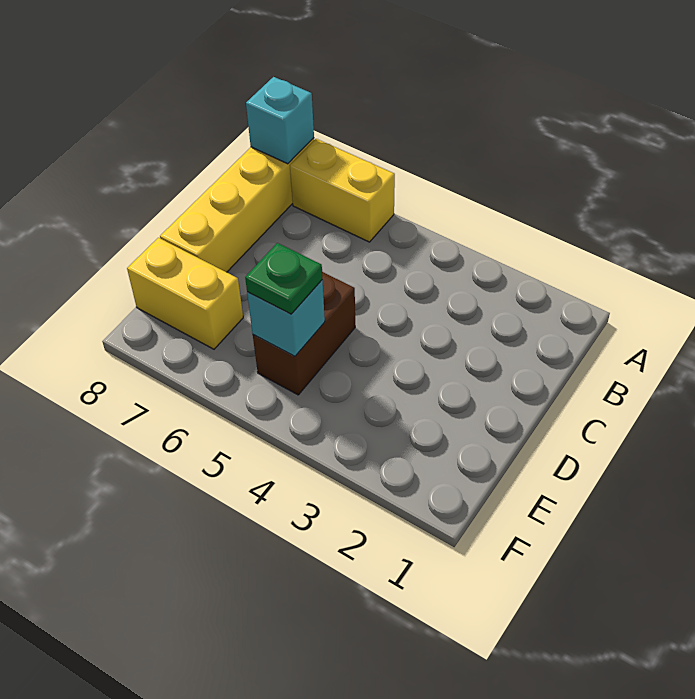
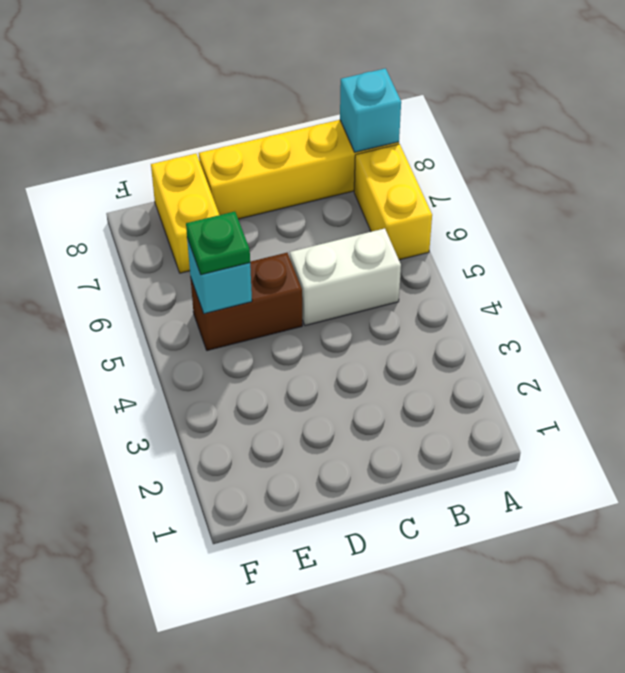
none -> white brick B5:C5 level 1

